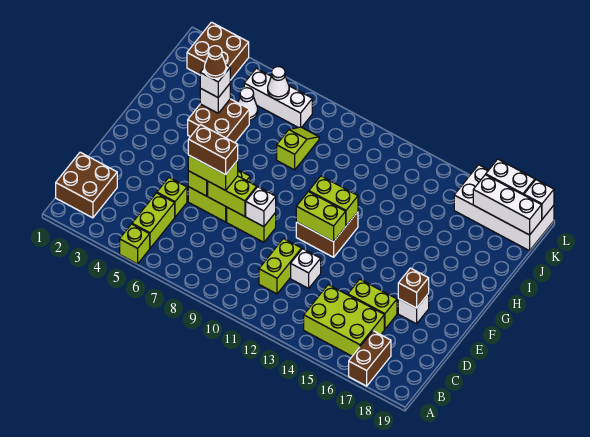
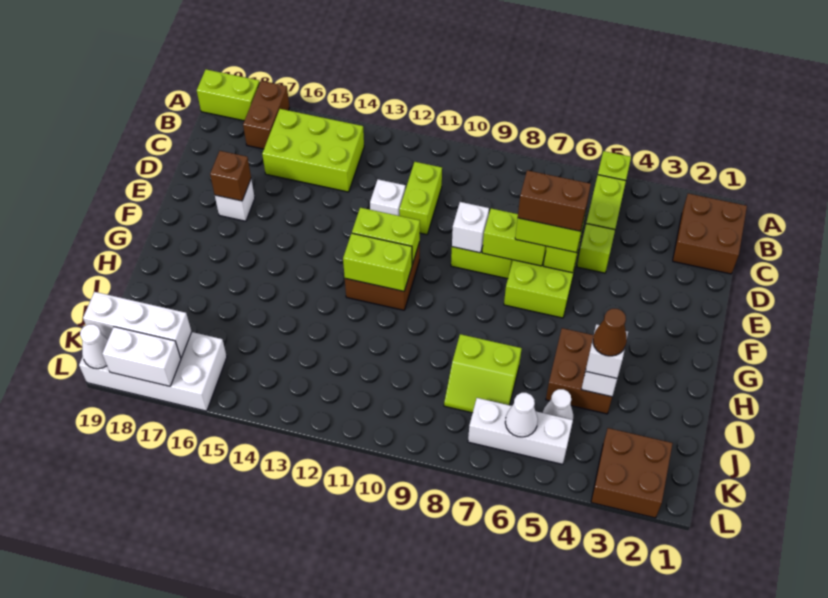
lime brick D15:D16 level 1 -> lime brick A18:A19 level 1
lime slope I8:J8 level 1 top I -> lime slope I7:J8 level 1 top I
white brick L19 level 2 -> white cone L19 level 2

